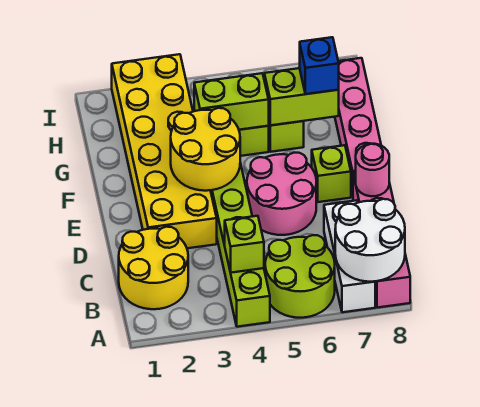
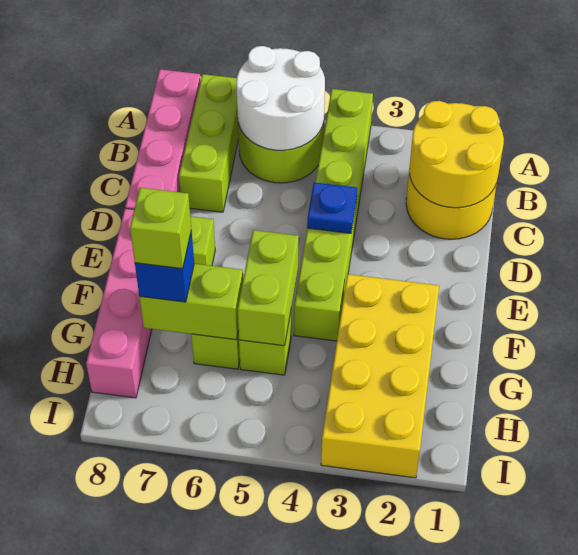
white brick A7:C7 level 1 -> lime brick A7:C7 level 1
white round brick A7:B8 level 2 -> white round brick A5:B6 level 2
lime brick B4 level 2 -> lime brick G7 level 4
yellow brick D2:I3 level 1 -> yellow brick F2:I3 level 1
none -> blue plate D4 level 2
pink round brick D5:E6 level 1 -> none
pink round brick D8 level 2 -> none
yellow round brick E3:F4 level 2 -> yellow round brick B1:C2 level 2
lime brick G4:G5 level 2 -> lime brick F5:G5 level 2

